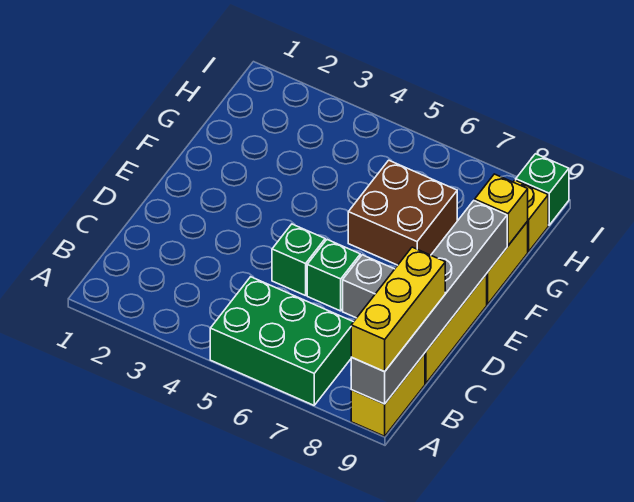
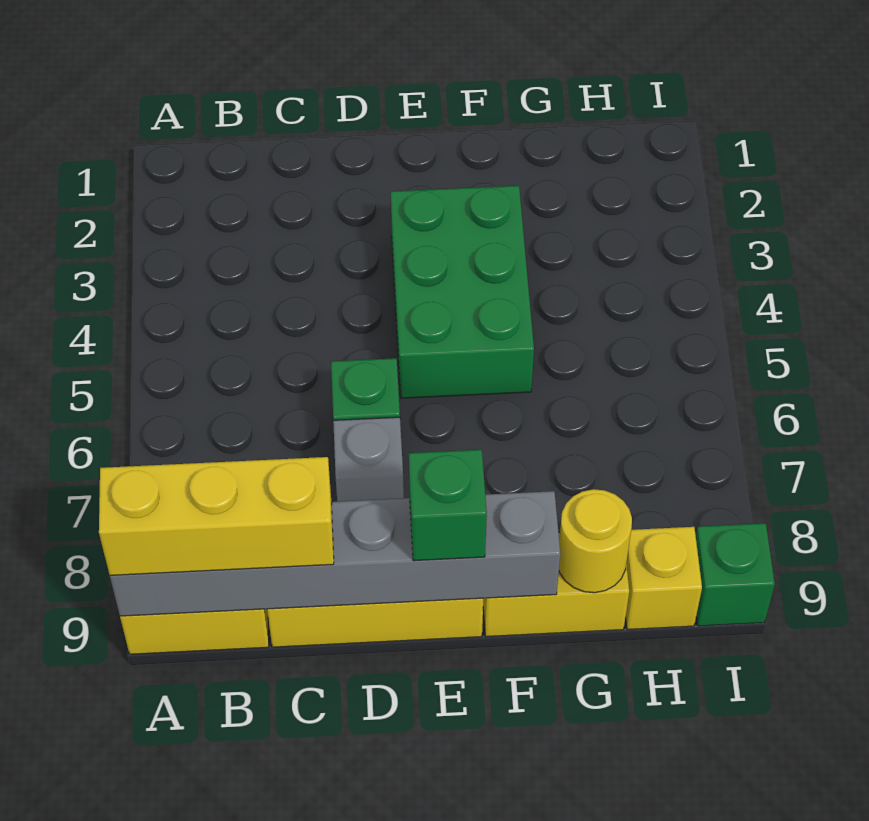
green brick A5:B7 level 1 -> green brick E3:F5 level 1
green brick D5 level 1 -> green brick E9 level 3
brown brick F6:G7 level 1 -> none
yellow brick G9 level 2 -> yellow round brick G9 level 2

